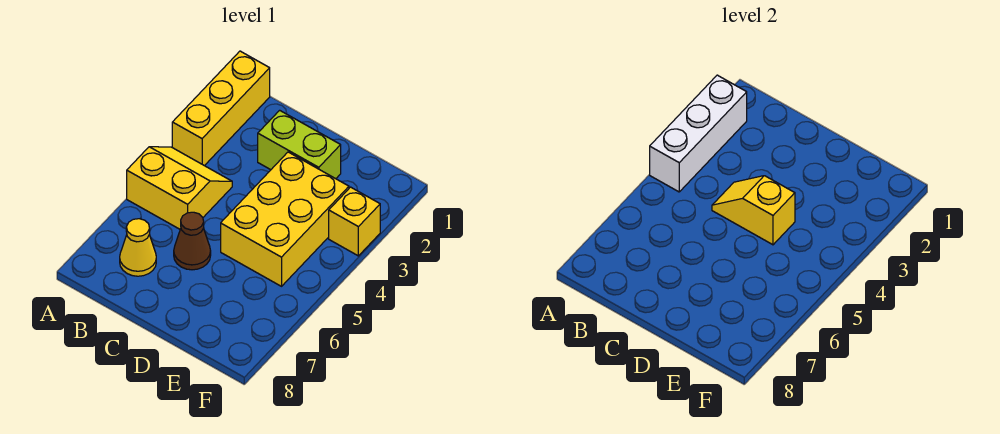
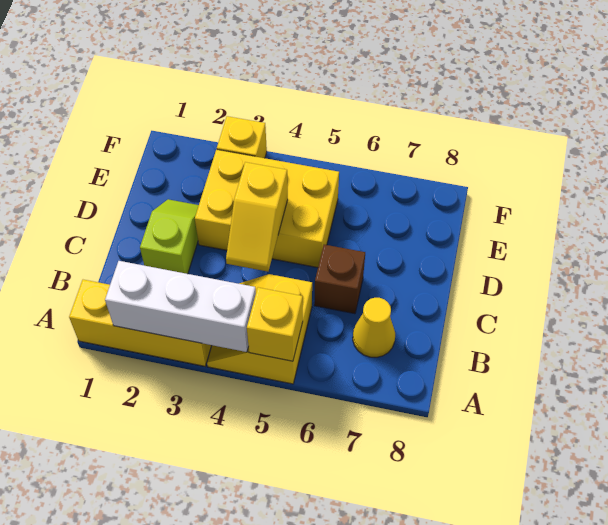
none -> yellow brick A5 level 2
lime brick C2:D2 level 1 -> lime slope C2:D2 level 1 top C
brown cone C6 level 1 -> brown brick C6 level 1

